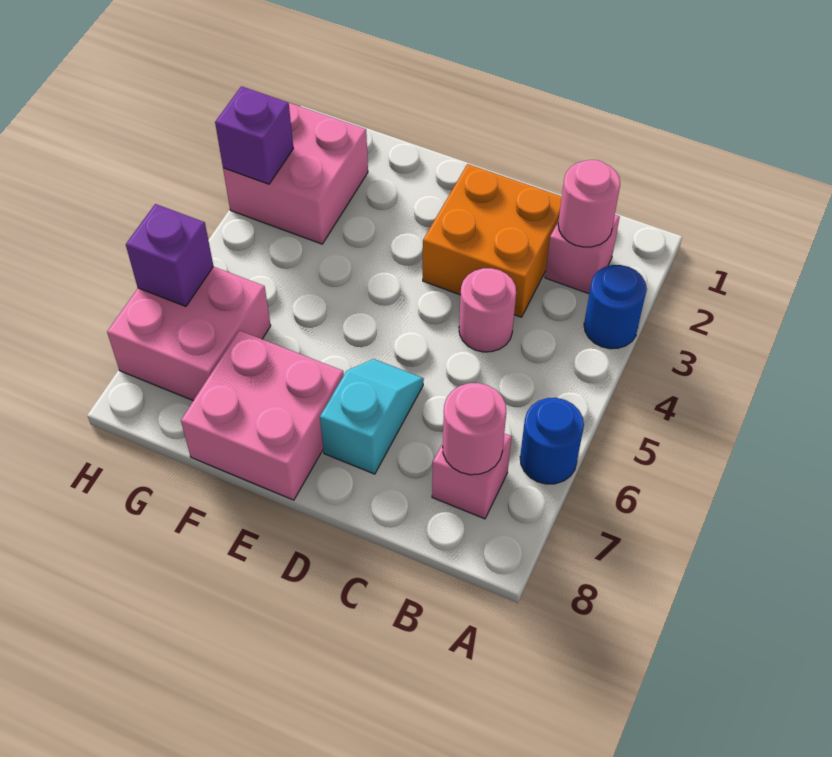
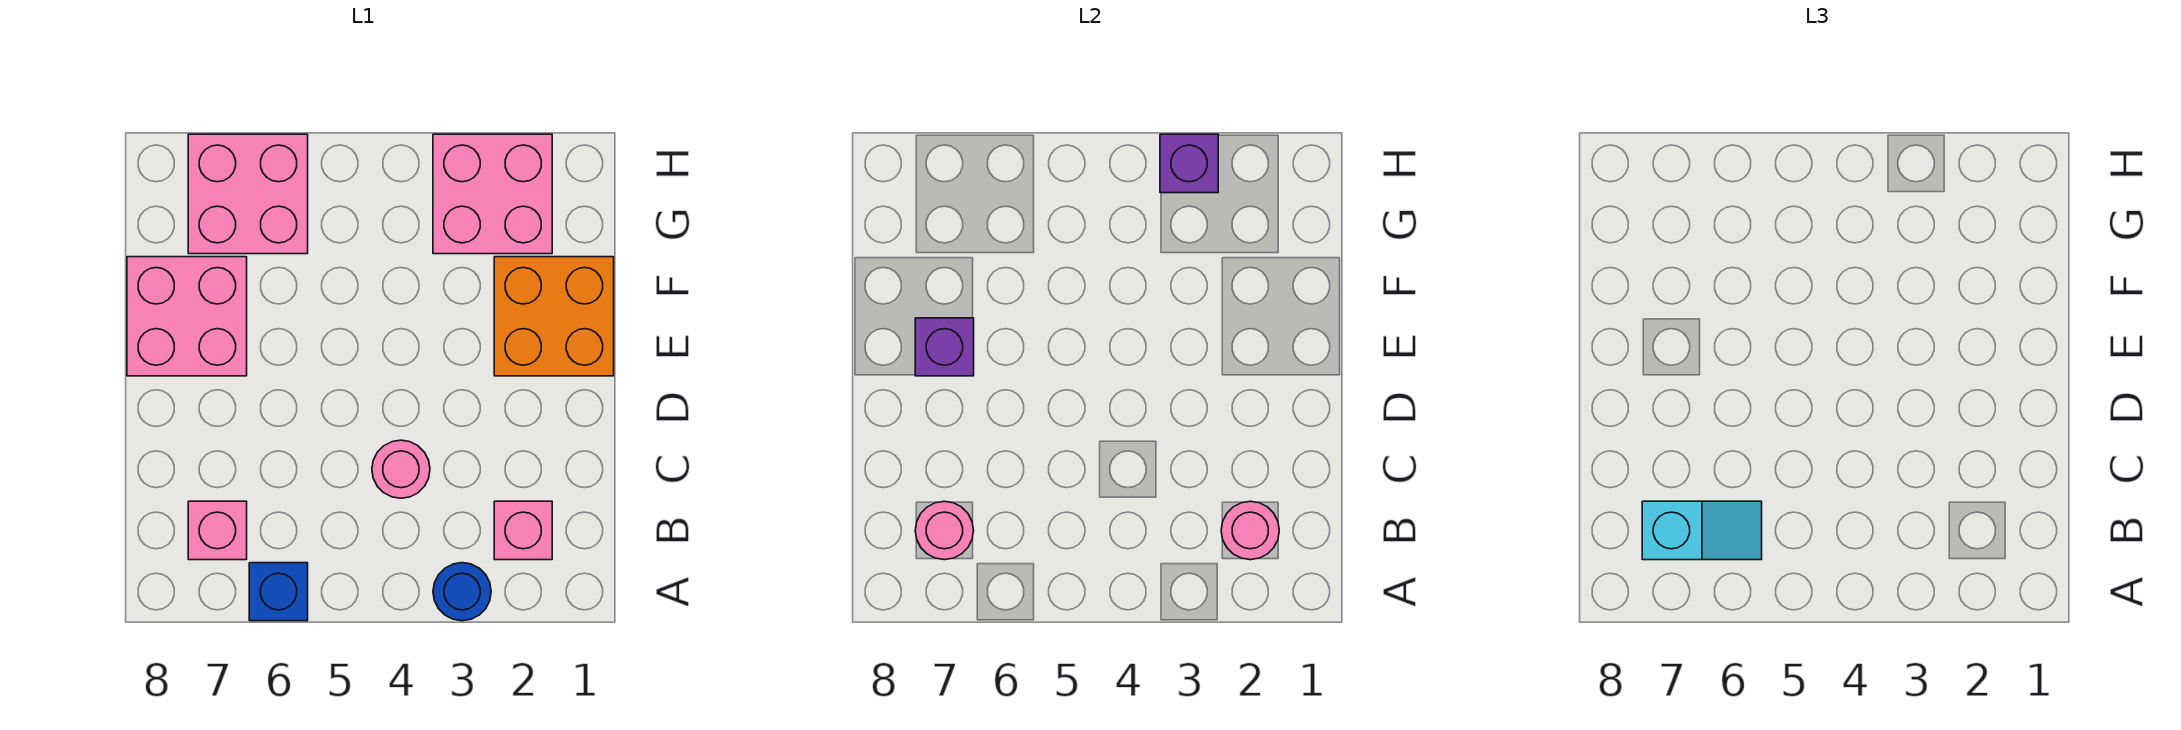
blue round brick A6 level 1 -> blue brick A6 level 1
orange brick C2:D3 level 1 -> orange brick E1:F2 level 1
cyan slope D6:D7 level 1 top 7 -> cyan slope B6:B7 level 3 top 7
purple brick H6 level 2 -> purple brick E7 level 2

